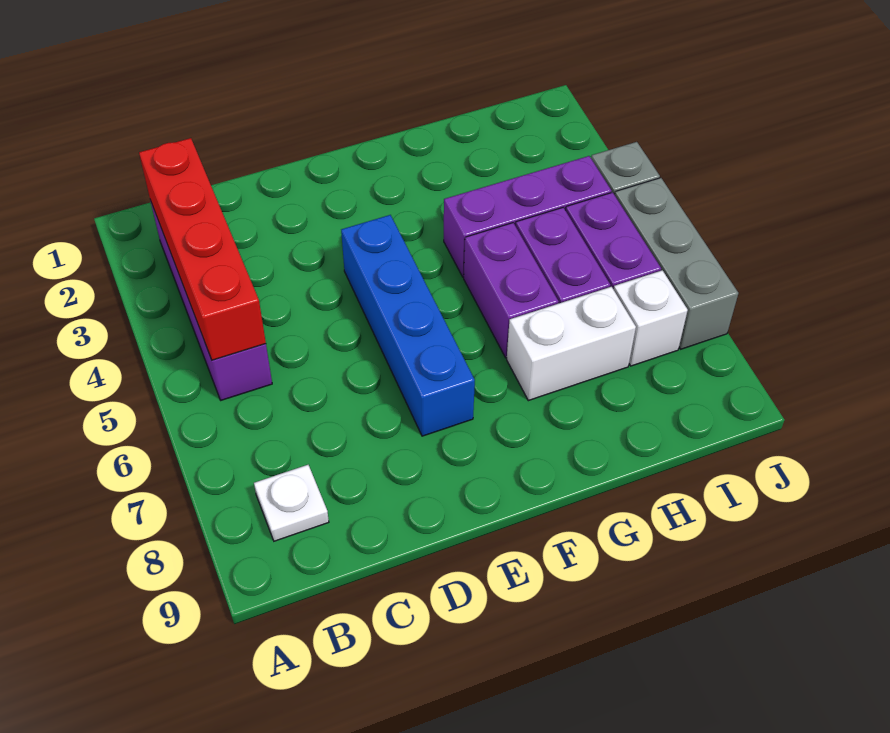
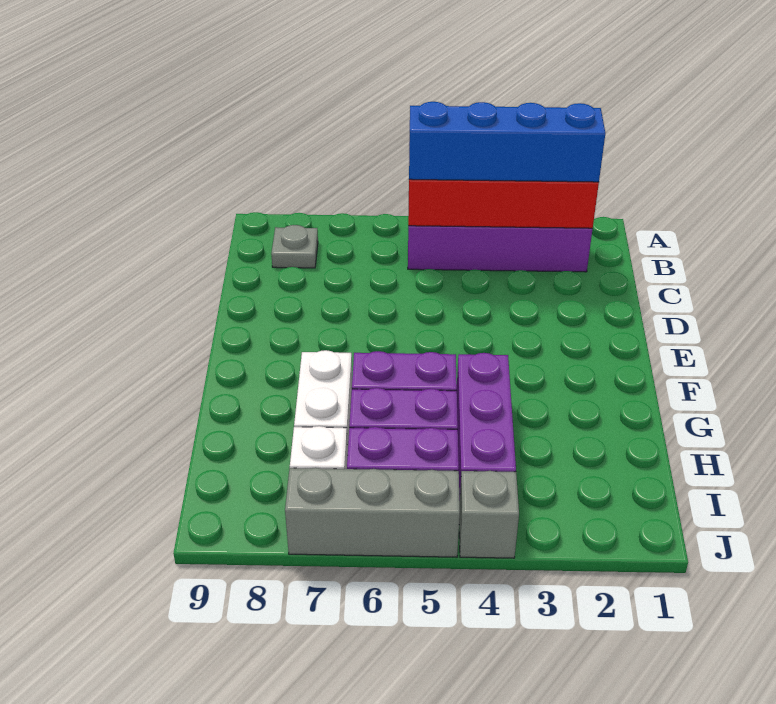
white plate B8 level 1 -> grey plate B8 level 1
blue brick E4:E7 level 1 -> blue brick B2:B5 level 3

